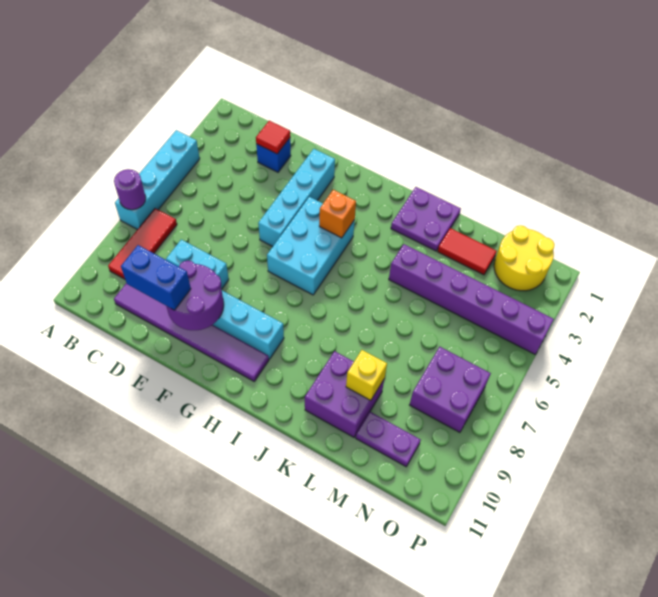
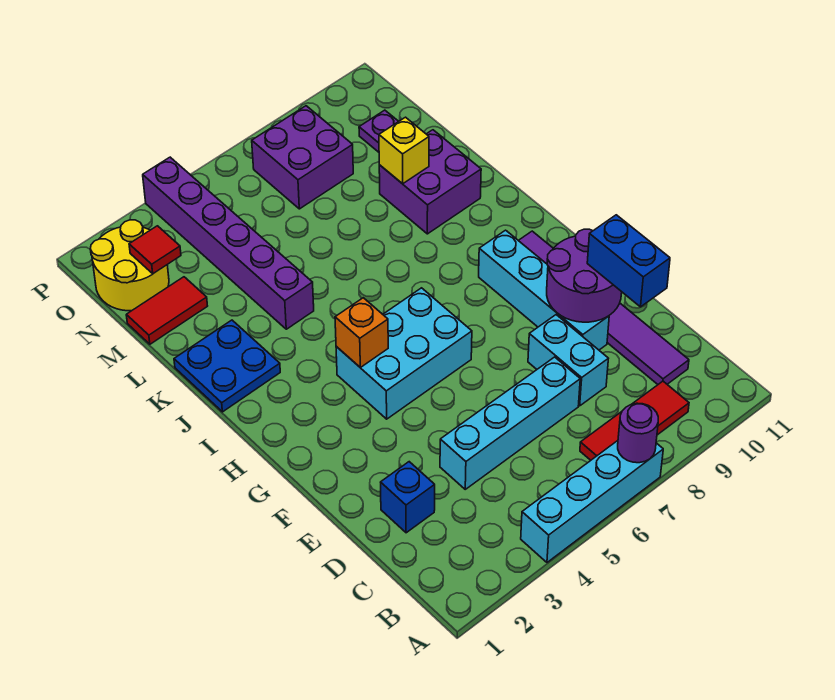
red tile D2 level 2 -> red tile N2 level 2
cyan brick F2:F5 level 1 -> cyan brick D4:D7 level 1
purple plate J1:K2 level 1 -> blue plate J1:K2 level 1
red tile L2:M2 level 1 -> red tile M1:M2 level 1

